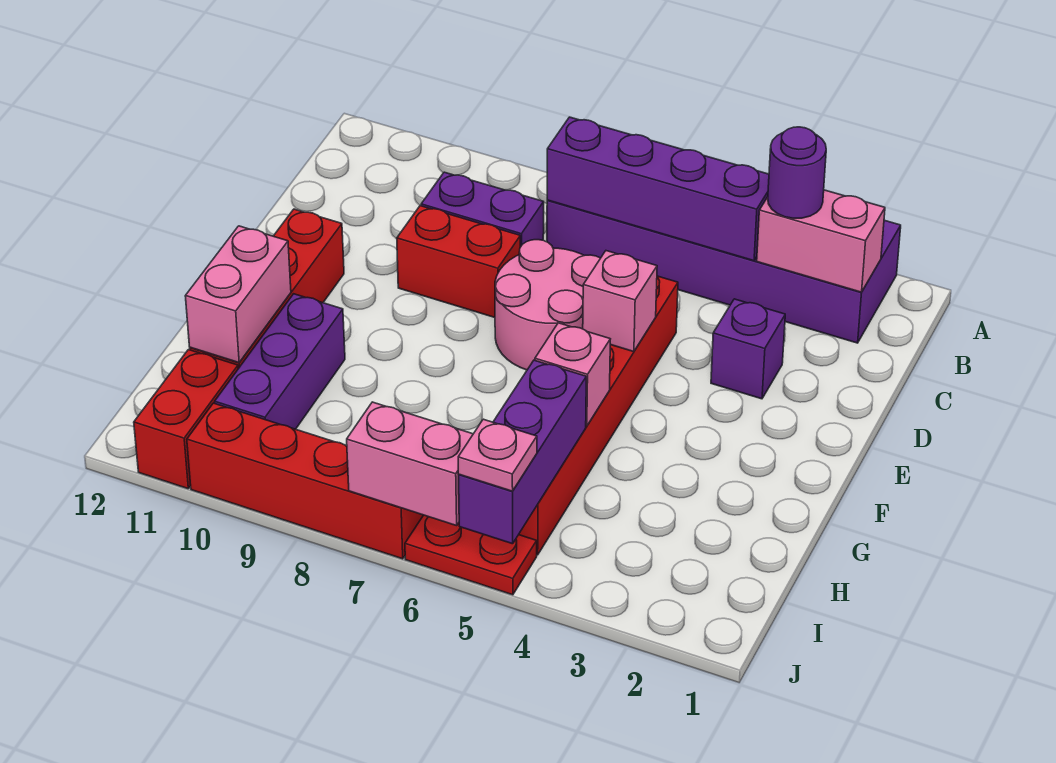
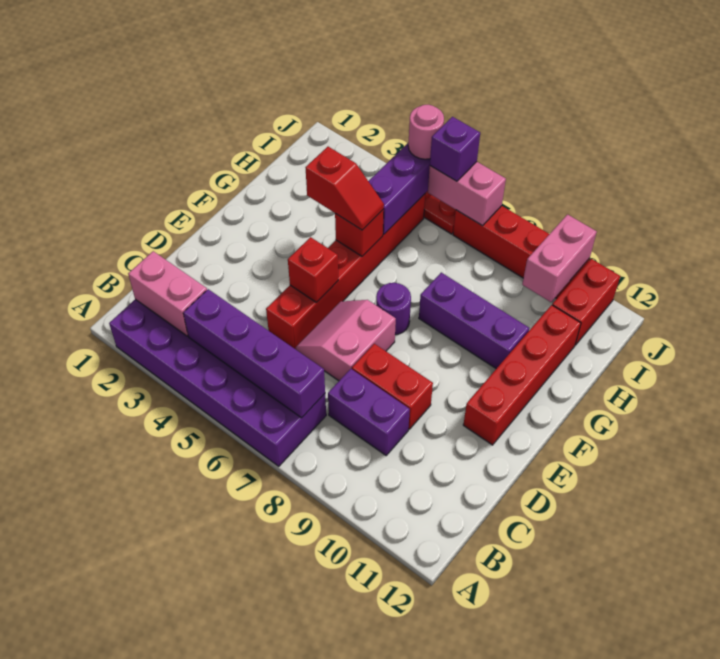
purple round brick B3 level 3 -> purple round brick F7 level 1
purple brick D3 level 1 -> purple brick J6 level 3
pink round brick D6:E7 level 1 -> pink slope D6:E7 level 1 top 7
pink brick E5 level 2 -> red brick E5 level 2
none -> red slope G4:G5 level 3 top 4
pink brick G5 level 2 -> red brick G5 level 2
purple brick G10:I10 level 1 -> purple brick G8:G10 level 1
pink brick G11:H11 level 2 -> pink brick I10:J10 level 2
pink plate J5 level 3 -> pink round brick J5 level 3

